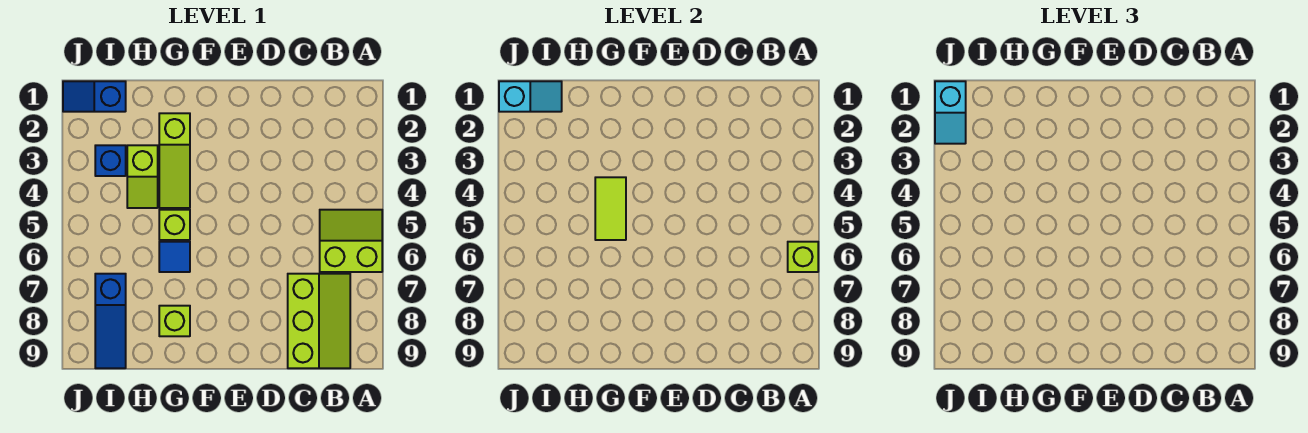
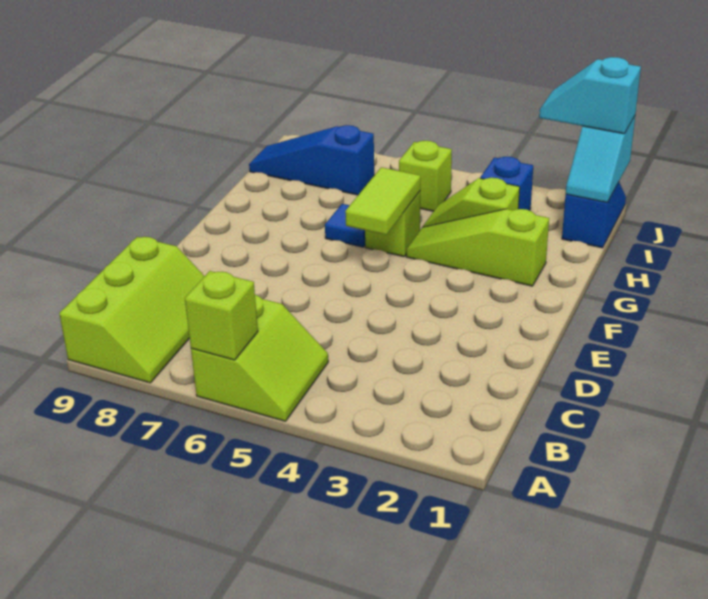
lime slope B7:C9 level 1 top C -> lime slope A8:C9 level 1 top 9
lime tile G4:G5 level 2 -> lime tile F5:G5 level 2
lime brick G8 level 1 -> lime brick I5 level 1

